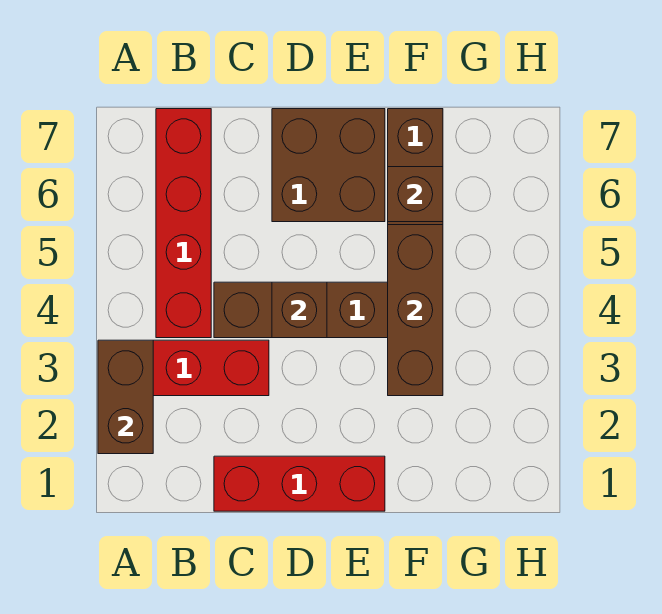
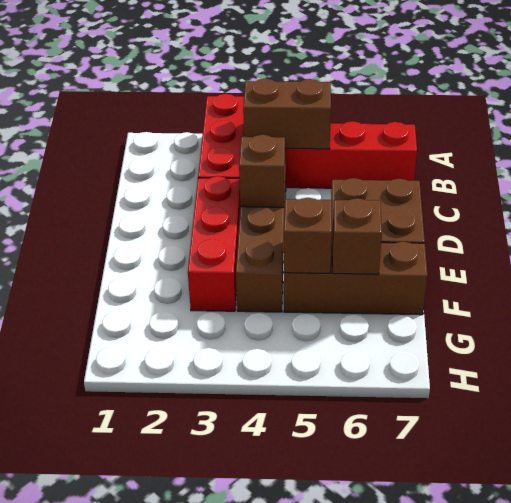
brown brick A2:A3 level 2 -> brown brick B4:B5 level 2
red brick C1:E1 level 1 -> red brick D3:F3 level 1
brown brick F3:F5 level 2 -> brown brick F5 level 2

